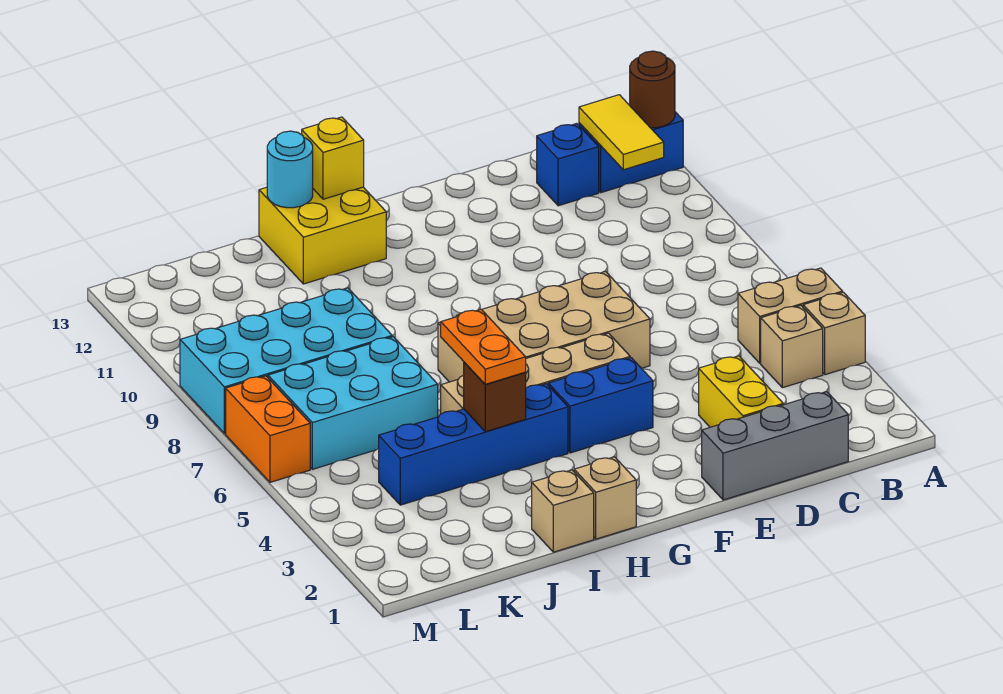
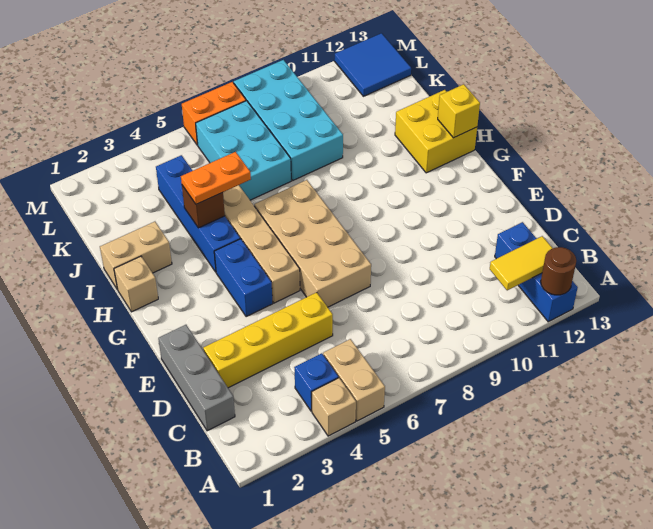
tan brick B4 level 1 -> blue brick B4 level 1
yellow brick D2:D3 level 1 -> yellow brick D2:D5 level 1
tan brick I1 level 1 -> tan brick I1:I2 level 1
cyan round brick I13 level 2 -> none
none -> blue tile L12:M13 level 1

